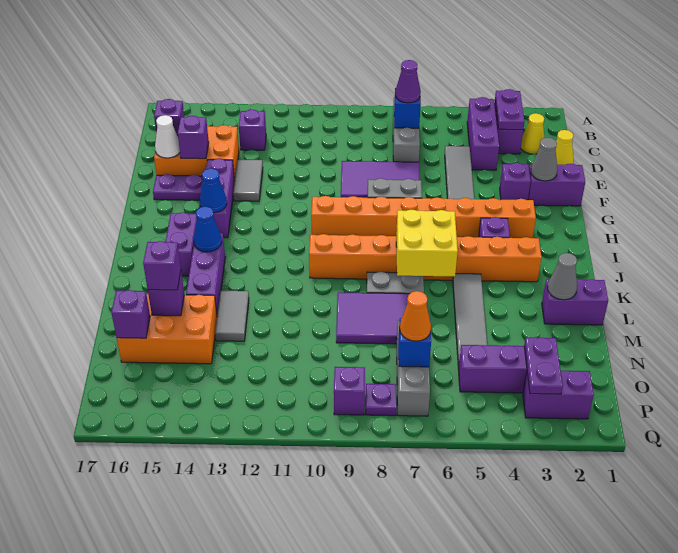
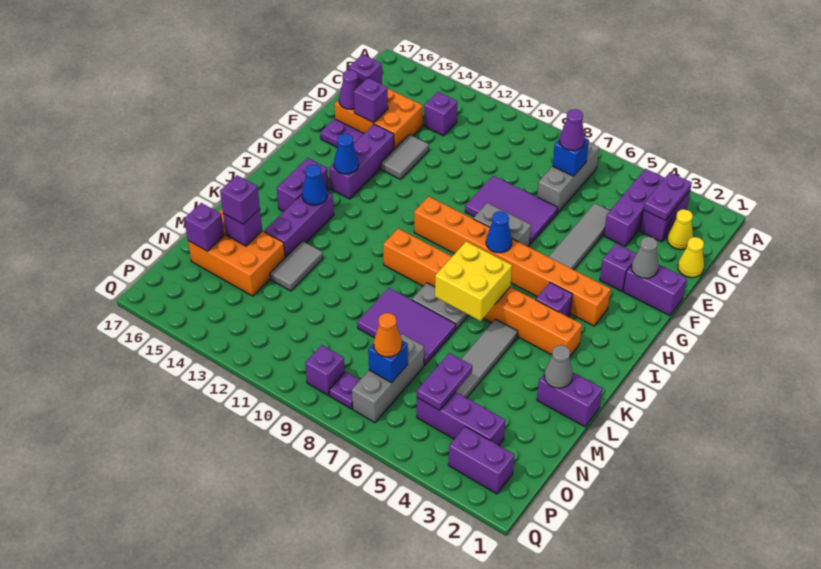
white cone E16 level 2 -> purple cone E16 level 2
none -> blue cone H7 level 2
purple plate O3:P3 level 2 -> purple plate N5:O5 level 2

